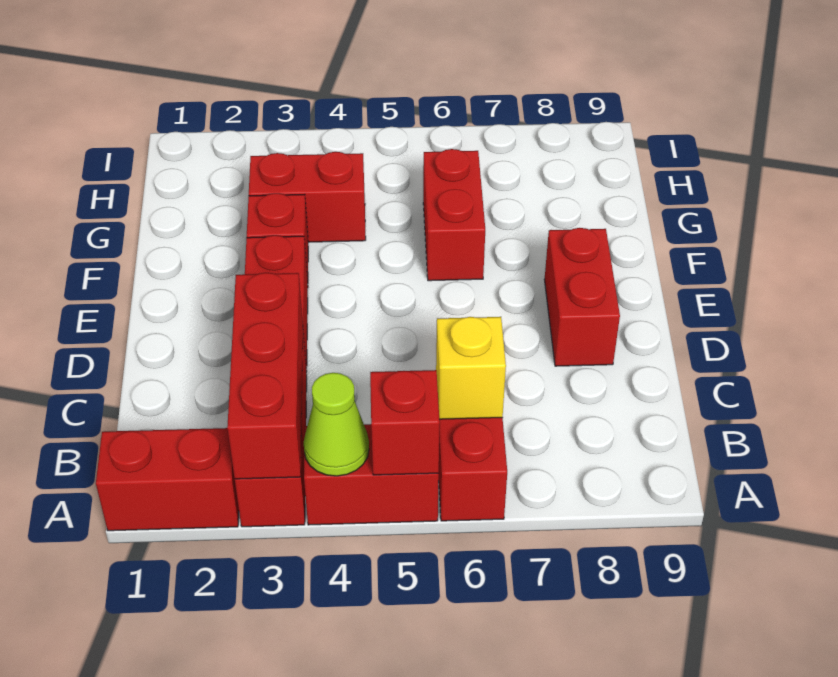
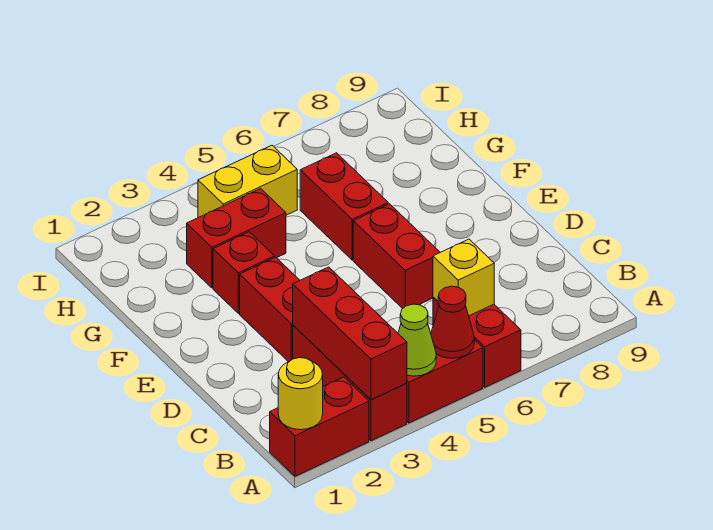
none -> yellow round brick A1 level 2
red brick A5 level 2 -> red cone A5 level 2
red brick D8:E8 level 1 -> red brick D6:E6 level 1
none -> yellow brick H4:H5 level 1

